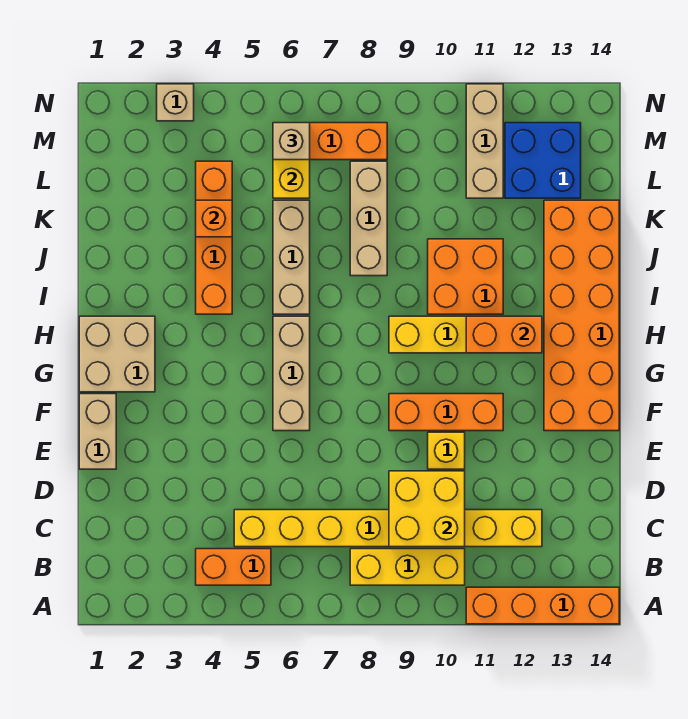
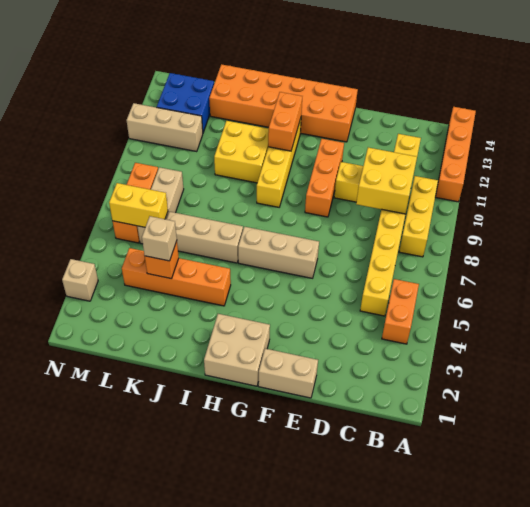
orange brick I10:J11 level 1 -> yellow brick I10:J11 level 1
tan brick J8:L8 level 1 -> tan brick L6:L8 level 1
tan brick M6 level 3 -> tan brick K4 level 3

